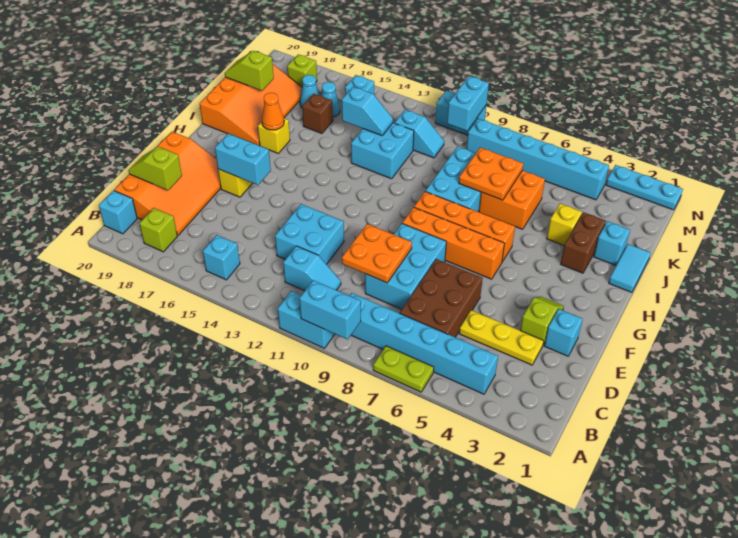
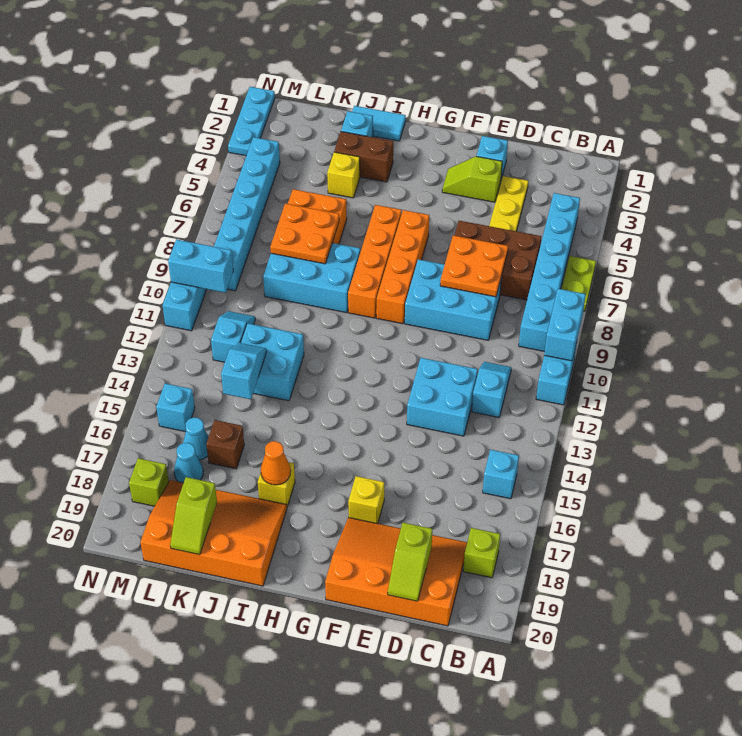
cyan brick B20 level 1 -> none
orange plate D9:E10 level 2 -> orange plate D7:E8 level 2
cyan brick F16:F17 level 2 -> none

